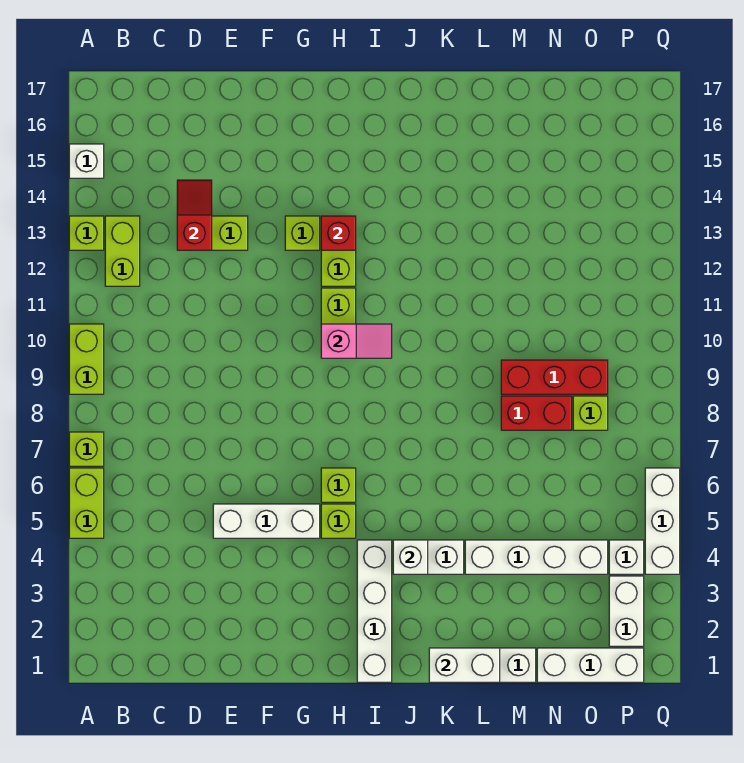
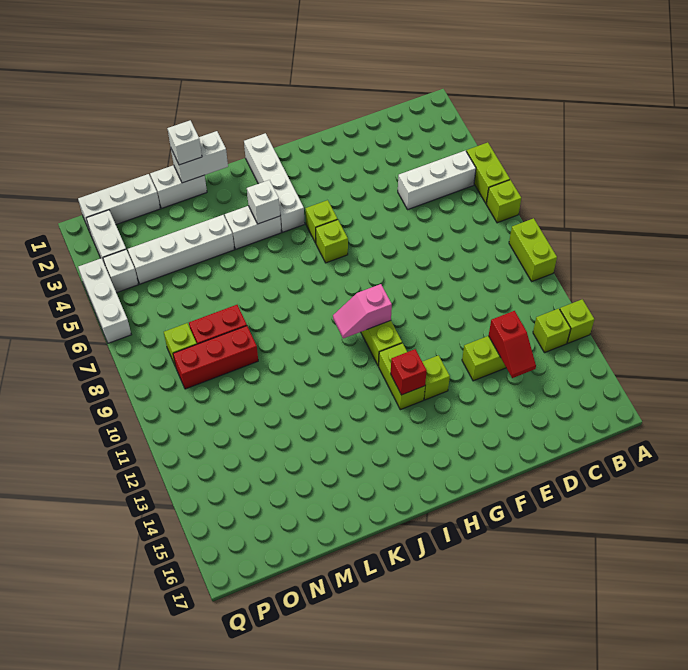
white brick A15 level 1 -> white brick L1 level 3
lime brick B12:B13 level 1 -> lime brick B13 level 1
white brick E5:G5 level 1 -> white brick B5:D5 level 1

